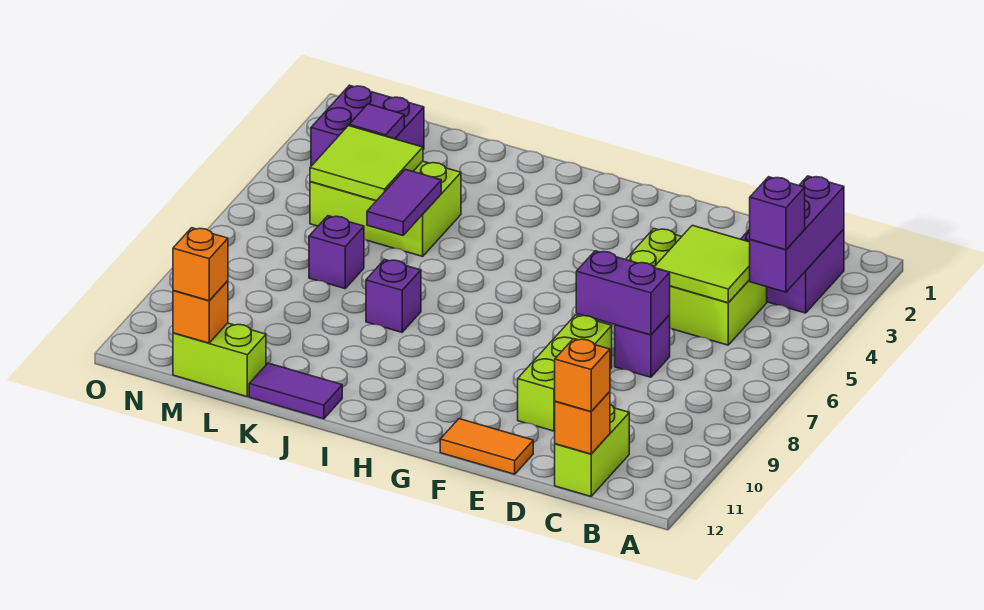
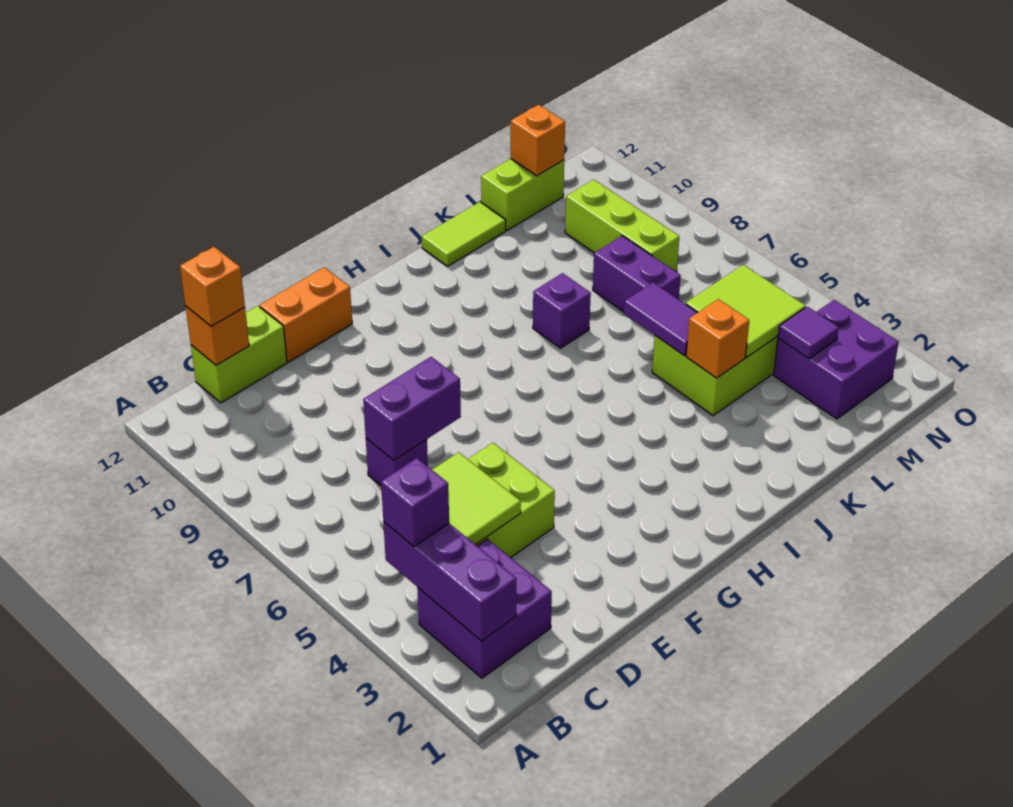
lime brick C11:C12 level 1 -> lime brick C12:D12 level 1
lime brick E8:E10 level 1 -> lime brick M8:M10 level 1
orange tile E12:F12 level 1 -> orange brick E12:F12 level 1
purple tile J12:K12 level 1 -> lime tile J12:K12 level 1
purple brick L7 level 1 -> purple brick L7:L8 level 1
orange brick M12 level 3 -> orange brick K4 level 2

